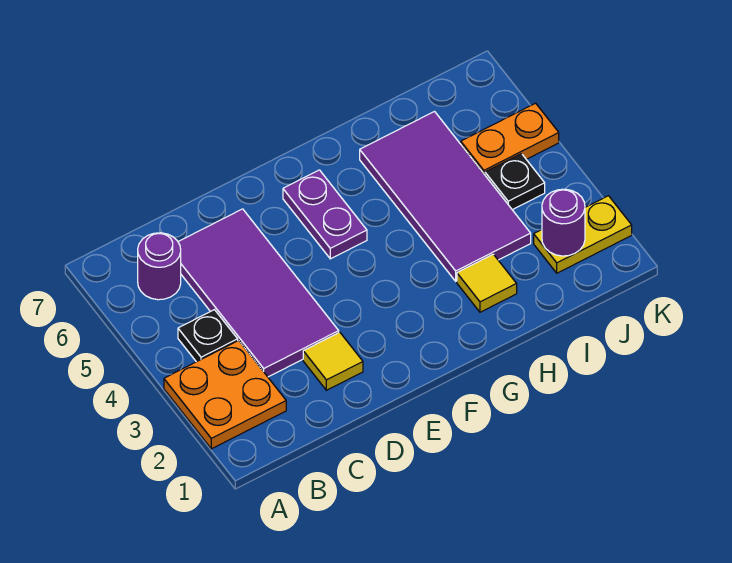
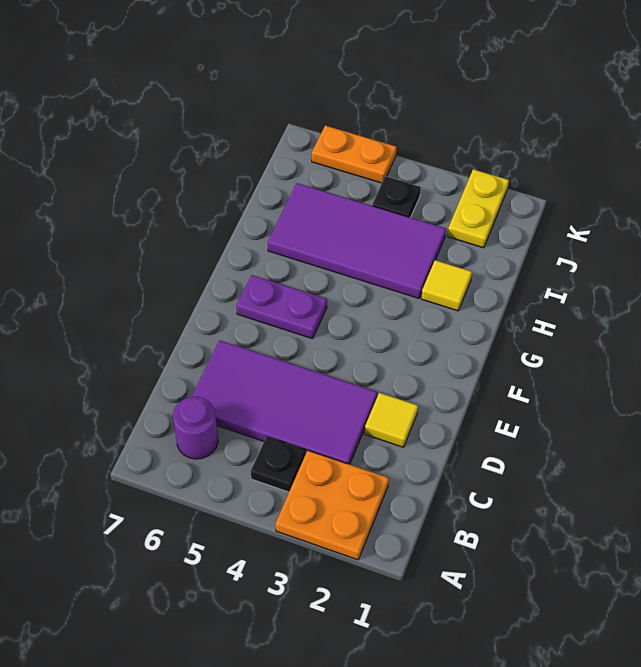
purple round brick J2 level 2 -> none
orange plate J5:K5 level 1 -> orange plate K5:K6 level 1

